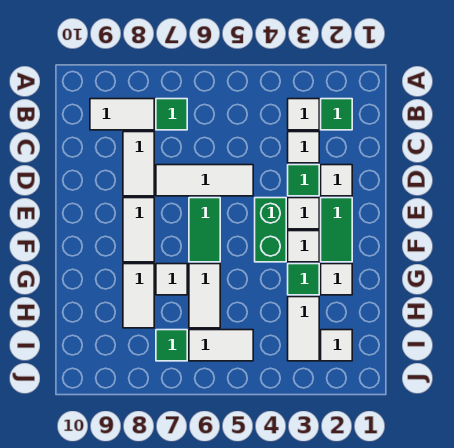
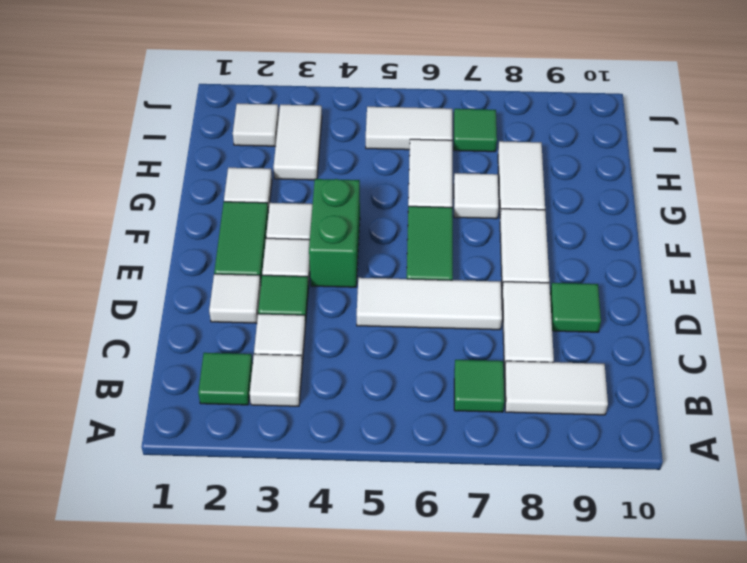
green tile G3 level 1 -> green tile D9 level 1

